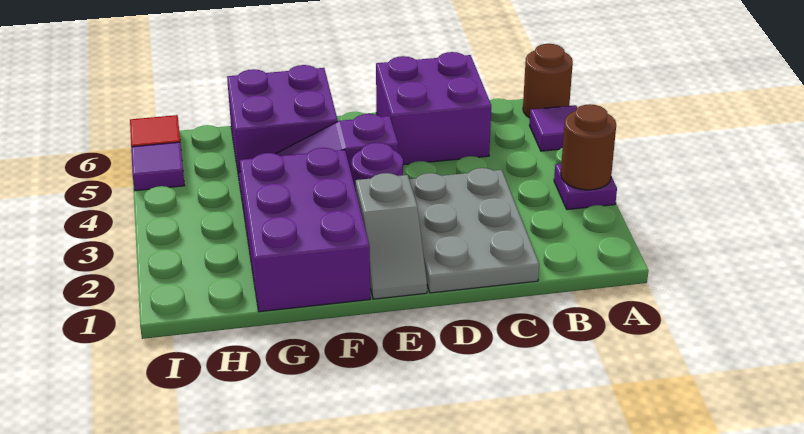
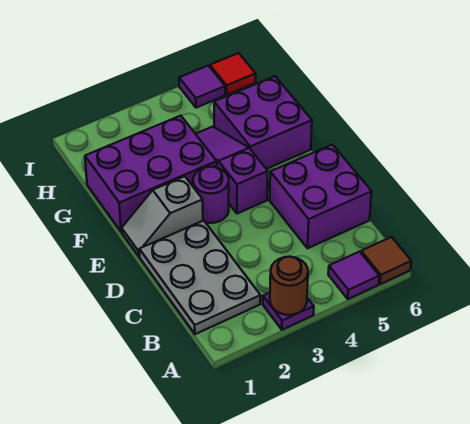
brown round brick A6 level 1 -> brown tile A6 level 1
grey plate C1:D3 level 1 -> grey plate B1:D2 level 1

